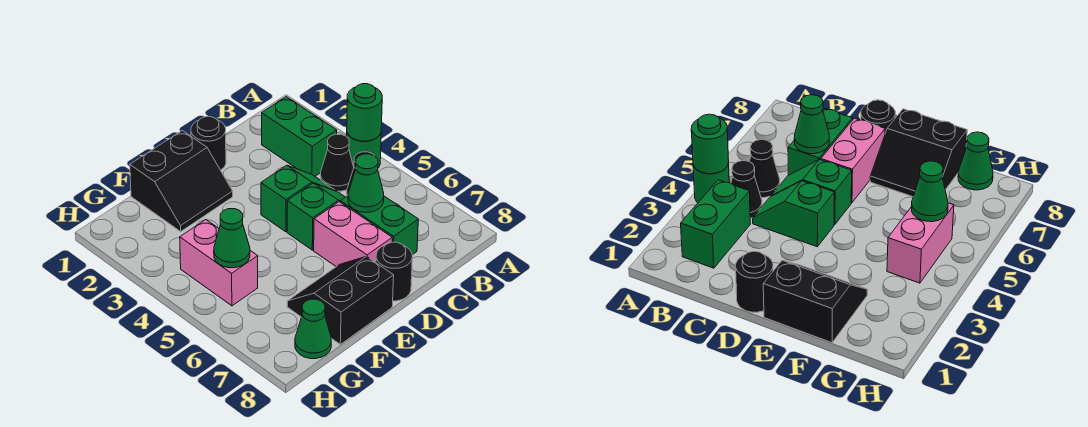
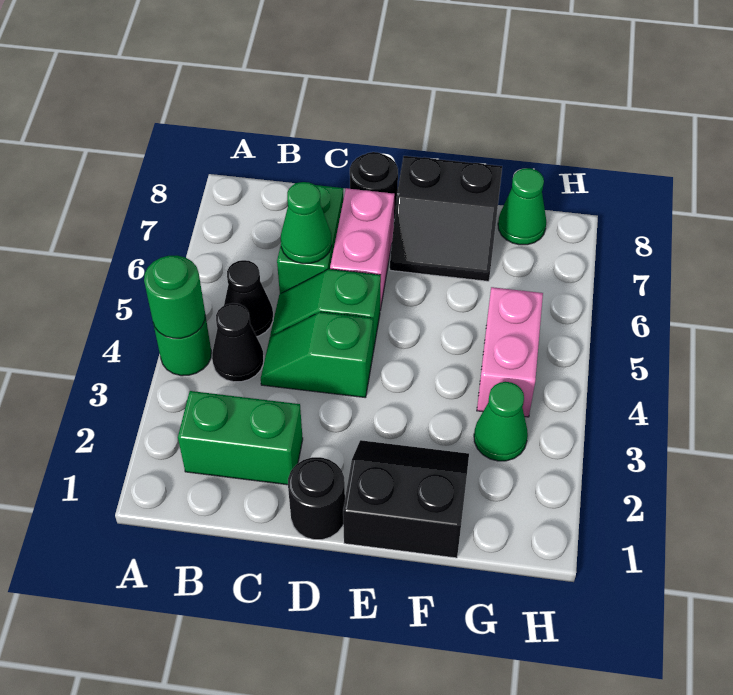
green brick B2:B3 level 1 -> green brick B2:C2 level 1
green cone G5 level 2 -> green cone G3 level 1

